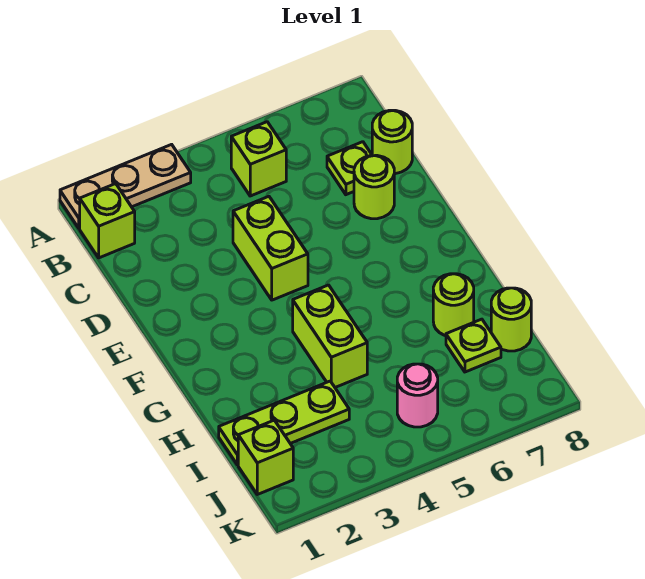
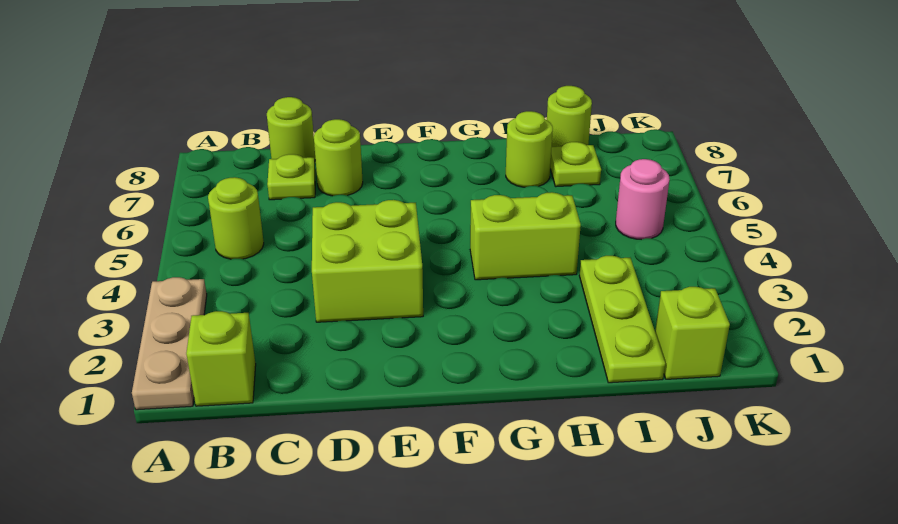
lime brick B5 level 1 -> lime round brick B5 level 1
lime brick D4:E4 level 1 -> lime brick D3:E4 level 1

